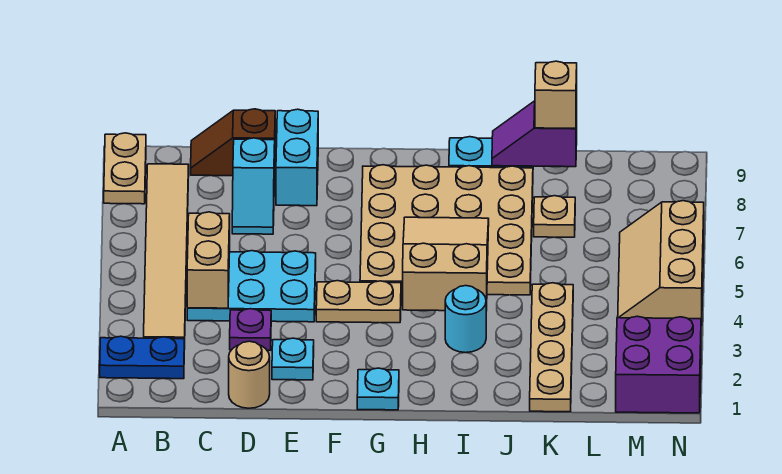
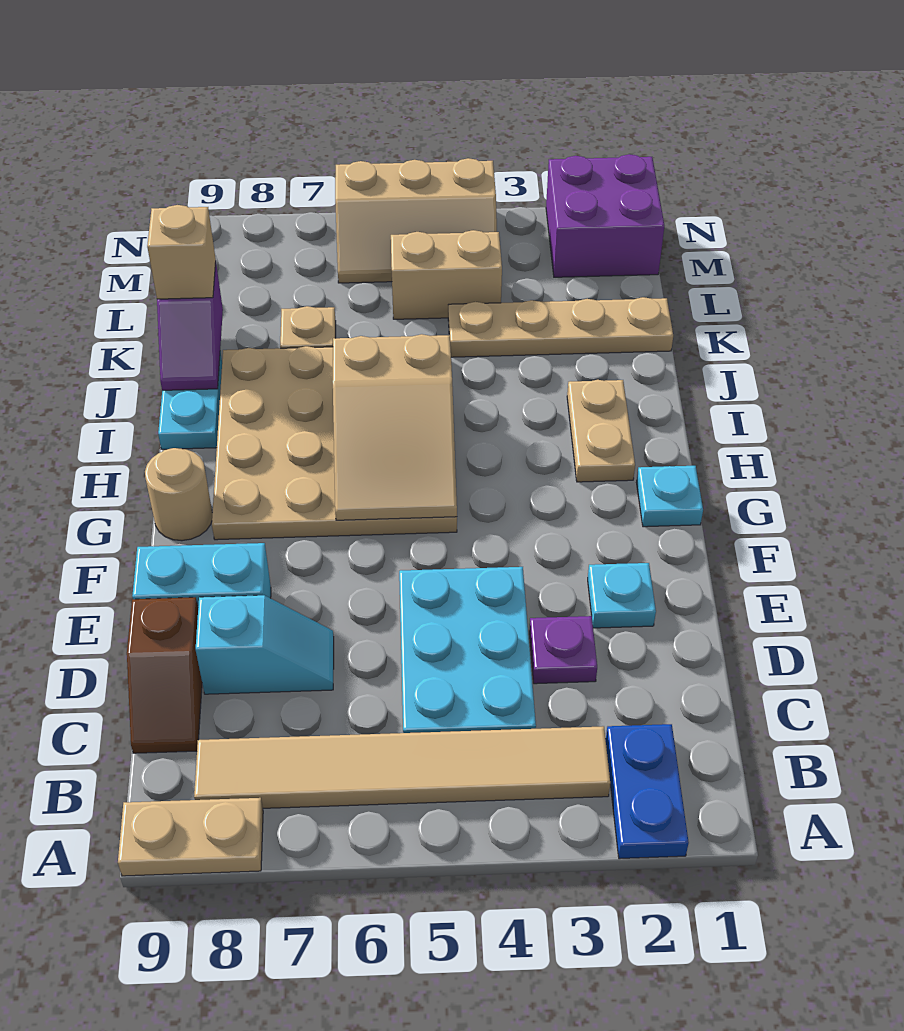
tan brick C4:C5 level 2 -> tan brick L4:L5 level 1
tan round brick D1 level 1 -> tan round brick G9 level 1
tan plate F4:G4 level 1 -> tan plate H2:I2 level 1
tan slope H4:I6 level 2 top 4 -> tan slope G5:I6 level 2 top I
cyan round brick I3 level 1 -> none

